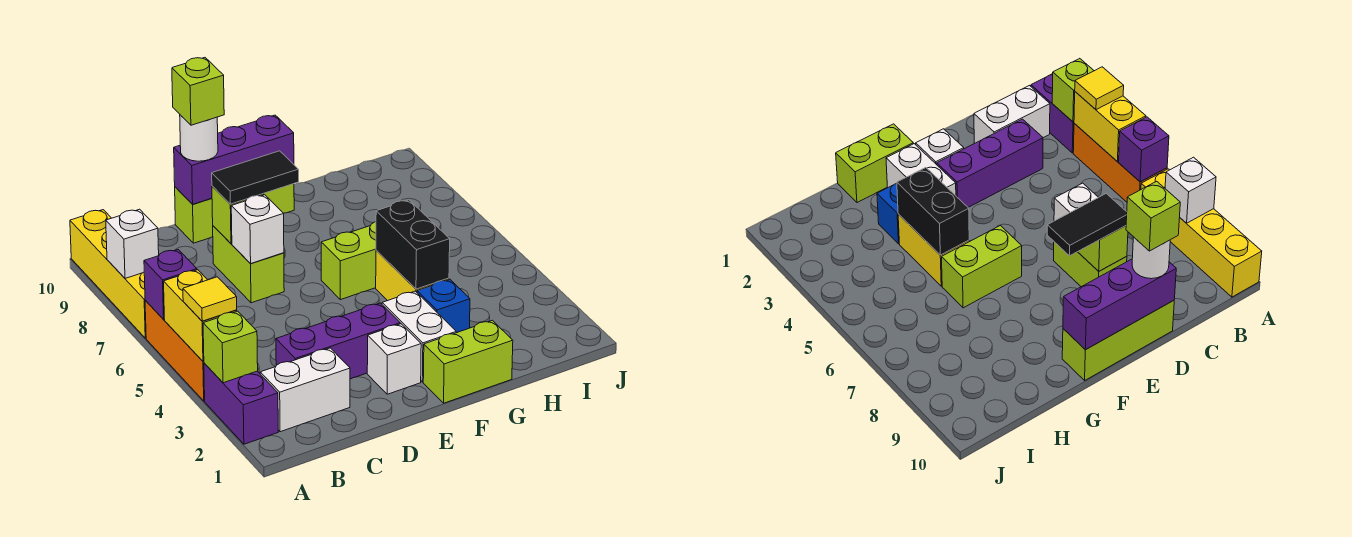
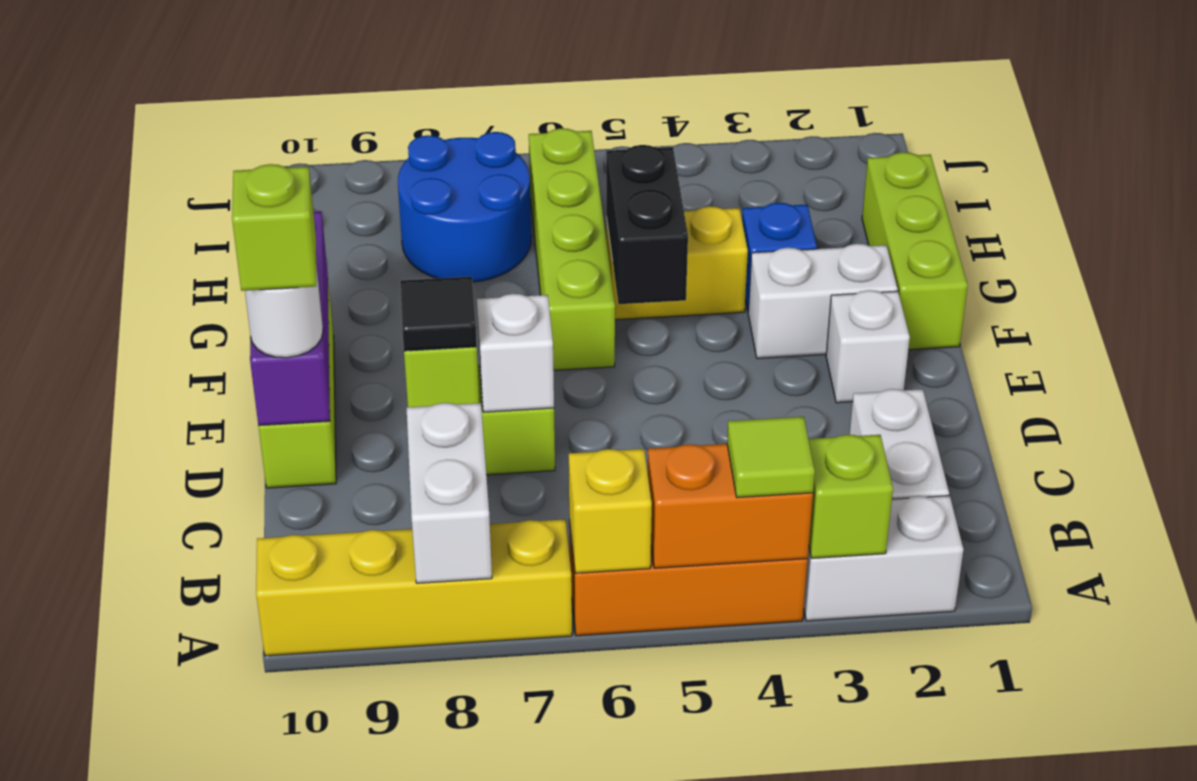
purple brick A2:A3 level 1 -> white brick A2:A3 level 1
yellow brick A4:A5 level 2 -> orange brick A4:A5 level 2
yellow tile A4 level 3 -> lime tile A4 level 3
purple brick A6 level 2 -> yellow brick A6 level 2
white brick A8 level 2 -> white brick A8:B8 level 2
purple brick C3:E3 level 1 -> none
black tile D8:E8 level 3 -> black tile D8 level 3
lime brick F1:G1 level 1 -> lime brick F1:H1 level 1
lime brick F6:G6 level 1 -> lime brick F6:I6 level 1
black brick G4:G5 level 2 -> black brick F5:G5 level 2
none -> blue round brick H7:I8 level 1

